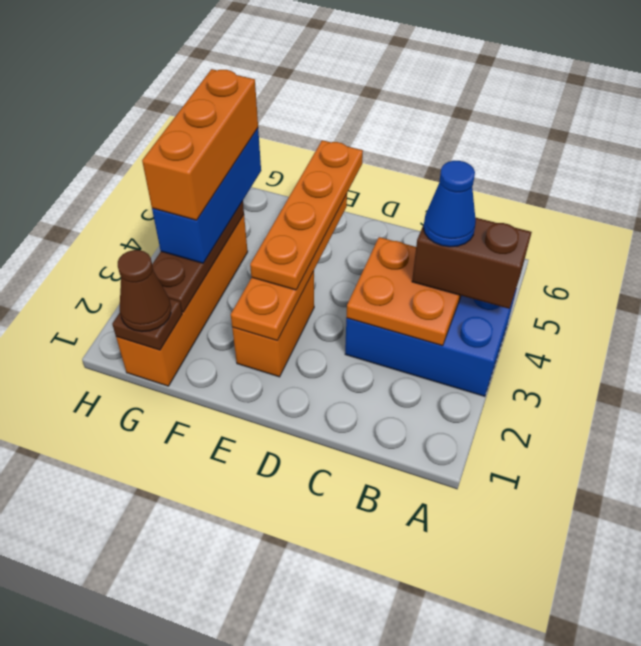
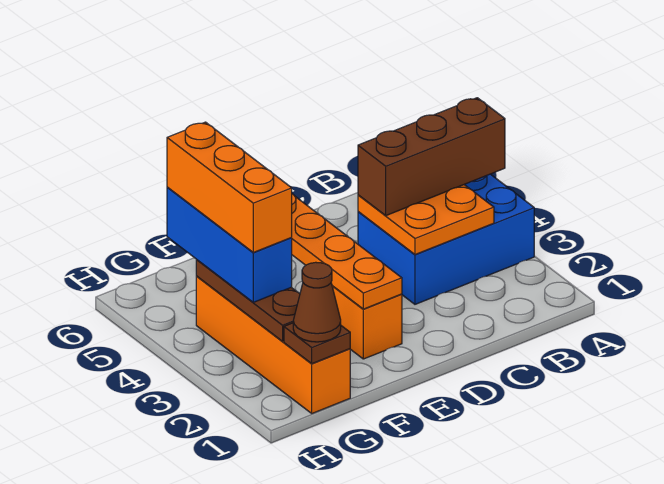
brown brick A4:B4 level 3 -> brown brick A4:C4 level 3
blue cone B4 level 4 -> none
orange plate E3:E6 level 3 -> none

